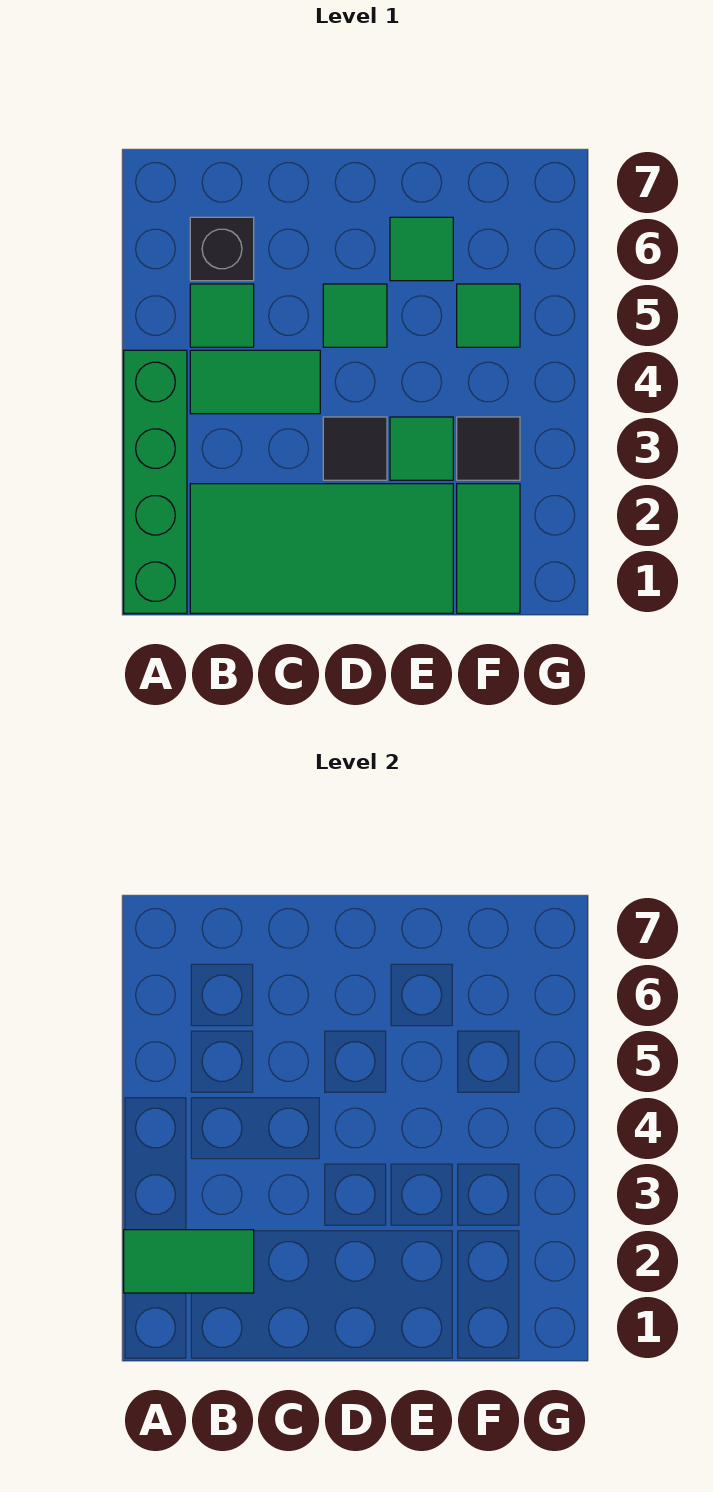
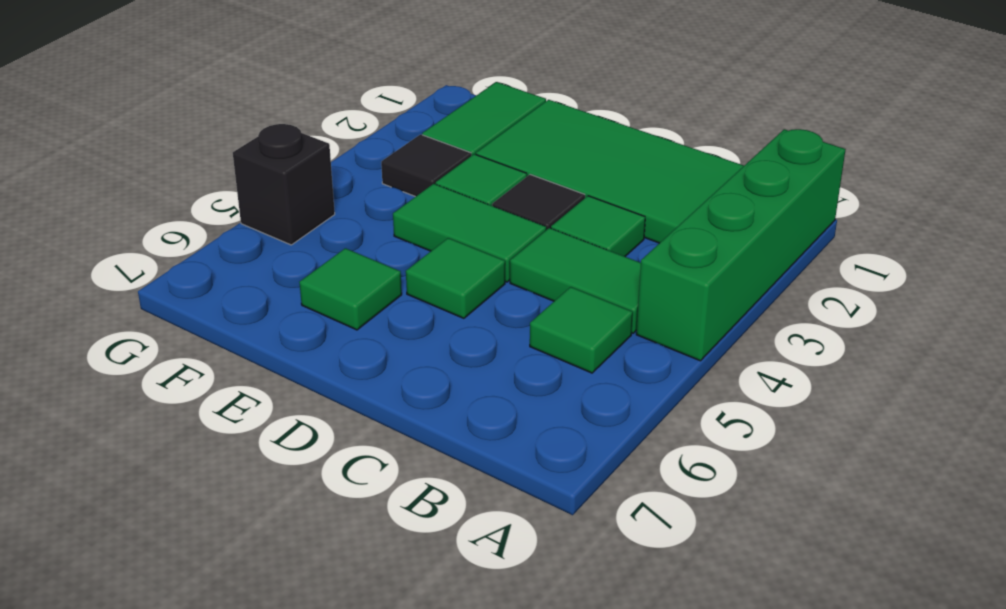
green tile A2:B2 level 2 -> green tile D4:E4 level 1
black brick B6 level 1 -> black brick G5 level 1
green tile F5 level 1 -> green tile C3 level 1

